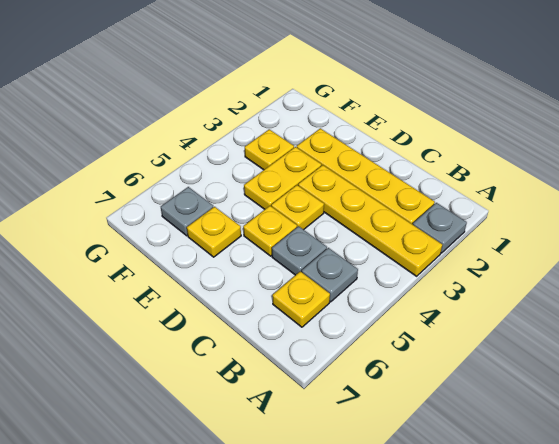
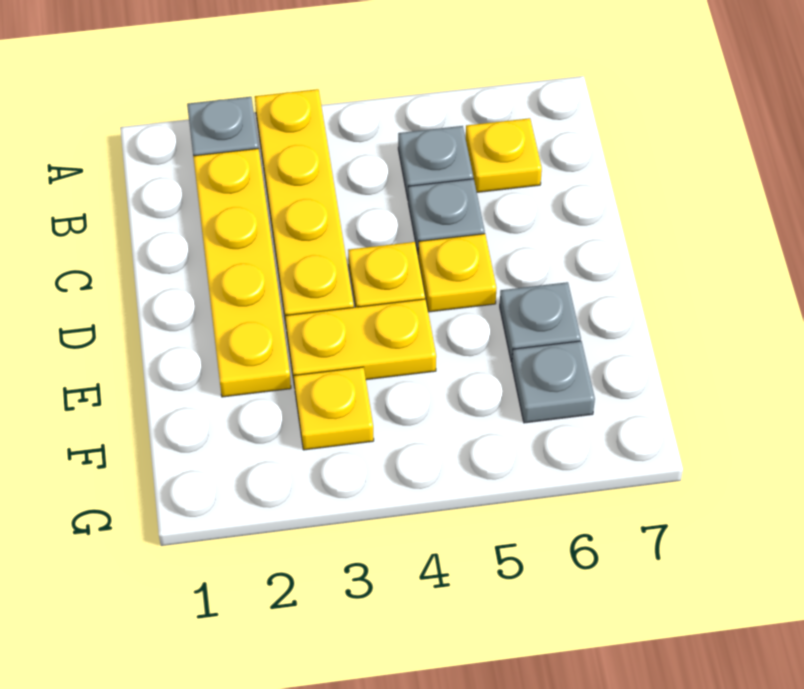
yellow plate E6 level 1 -> grey plate E6 level 1

